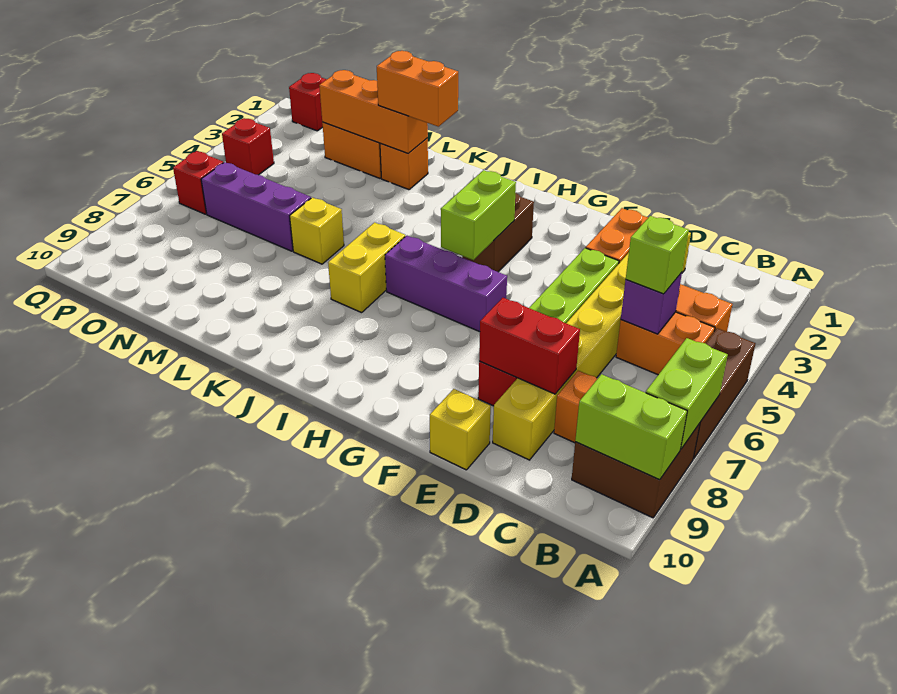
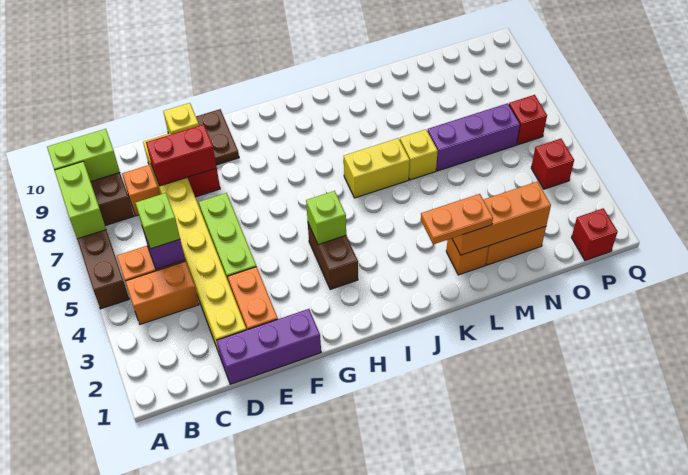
none -> brown plate F9:F10 level 1
purple brick G6:I6 level 1 -> purple brick D1:F1 level 1
lime brick H4:H5 level 2 -> lime brick H4 level 2
yellow brick J6:J7 level 1 -> yellow brick J6:K6 level 1
orange brick K2:L2 level 3 -> orange plate K2:L2 level 3

